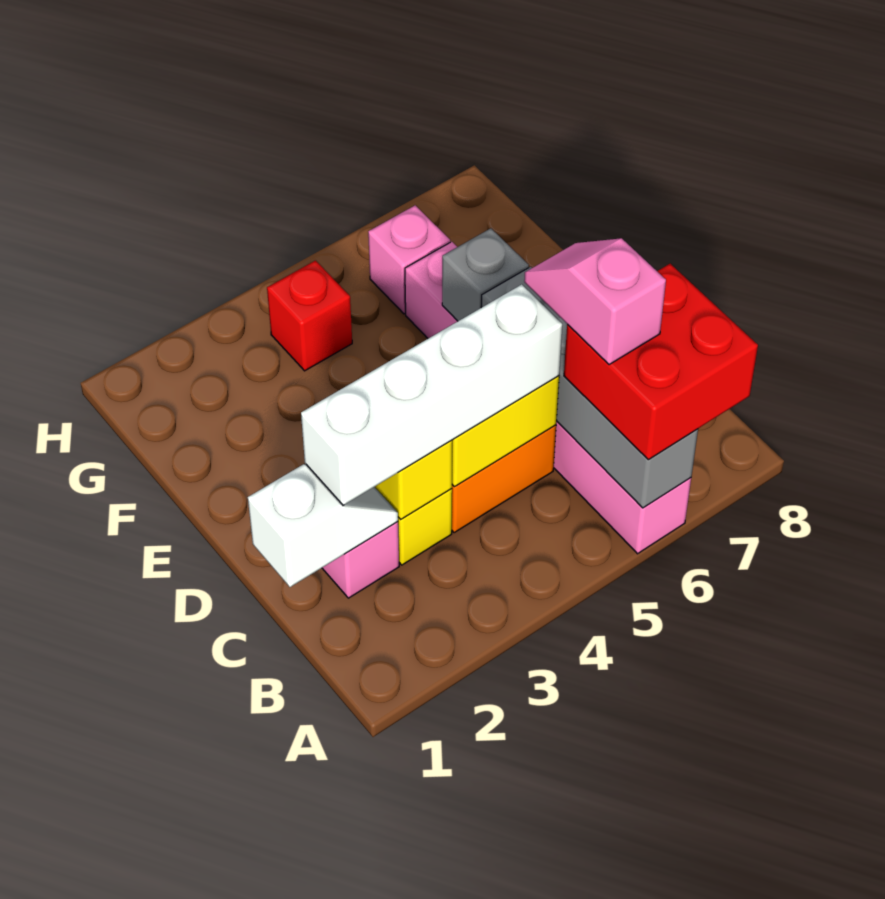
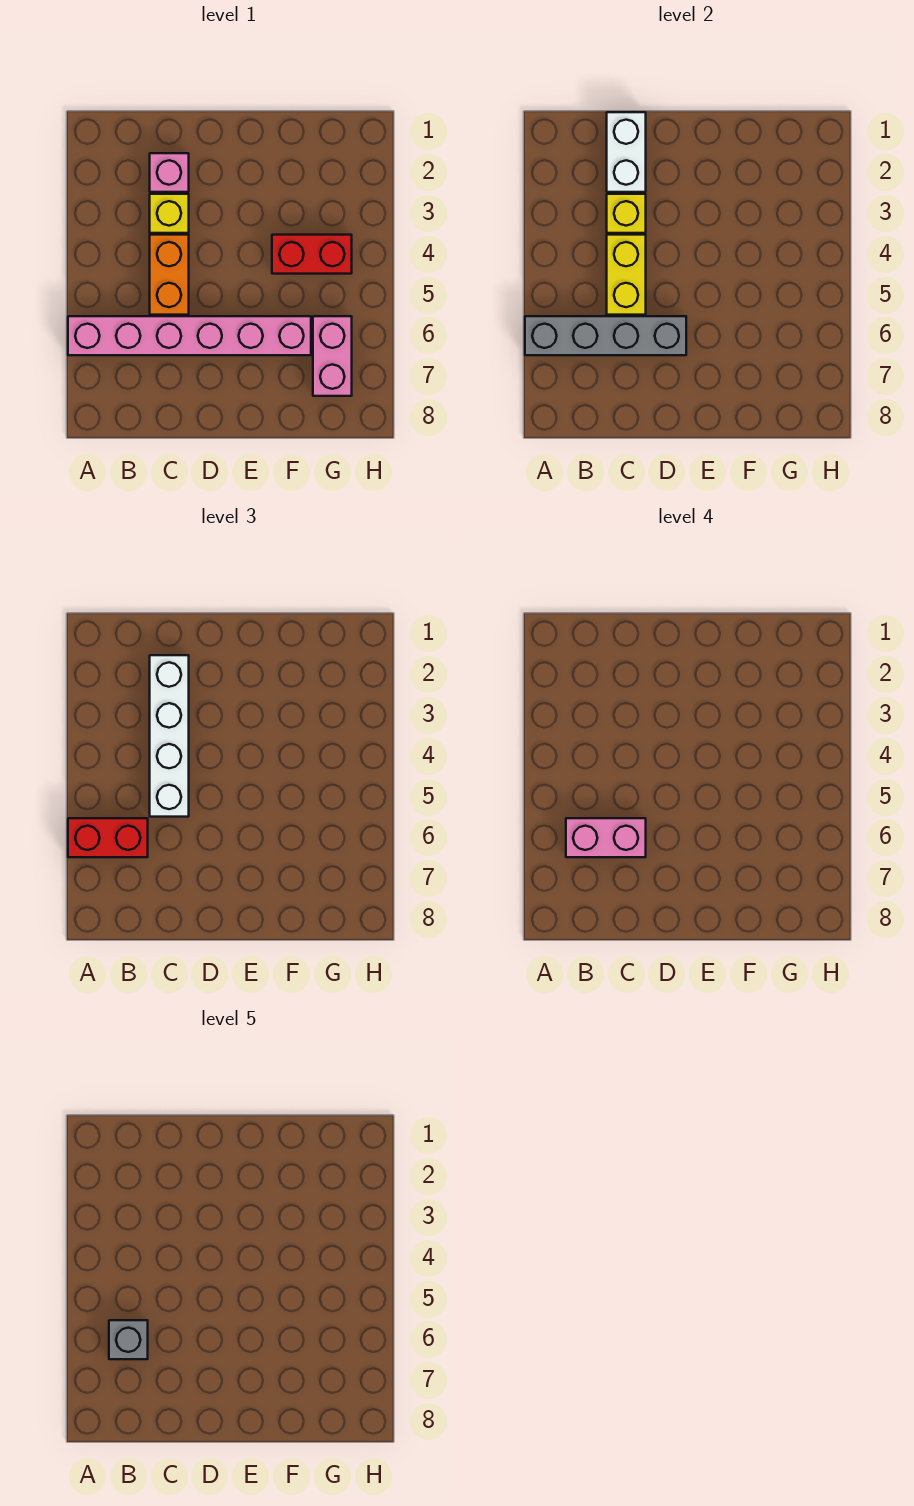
red brick A6:B7 level 3 -> red brick A6:B6 level 3
pink slope B6:C6 level 4 top B -> pink brick B6:C6 level 4
white slope C1:C2 level 2 top 1 -> white brick C1:C2 level 2
grey brick E6 level 2 -> grey brick B6 level 5
red brick G4 level 1 -> red brick F4:G4 level 1
pink brick G6 level 1 -> pink brick G6:G7 level 1

